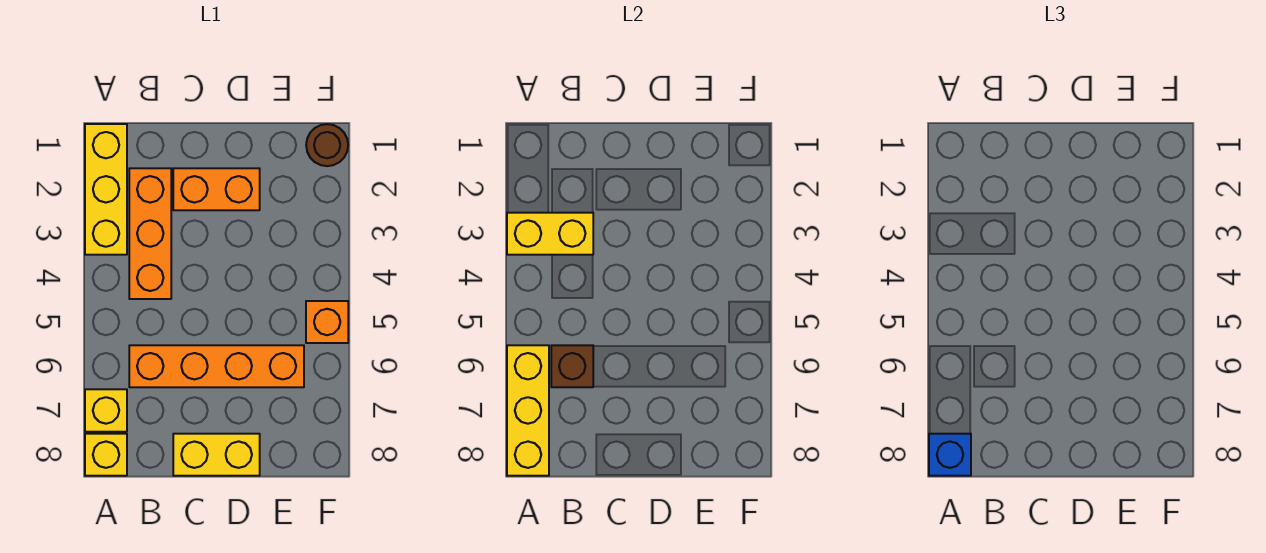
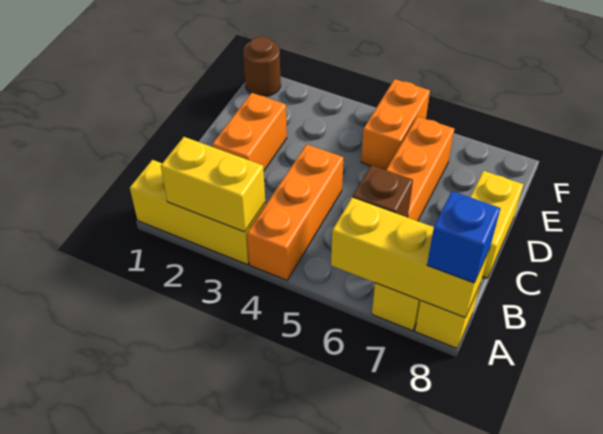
yellow brick A3:B3 level 2 -> yellow brick A2:A3 level 2
orange brick B2:B4 level 1 -> orange brick A4:C4 level 1
orange brick F5 level 1 -> orange brick E5:F5 level 1

